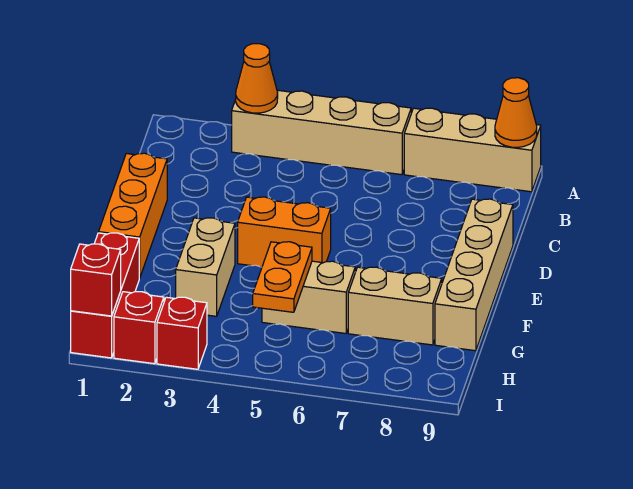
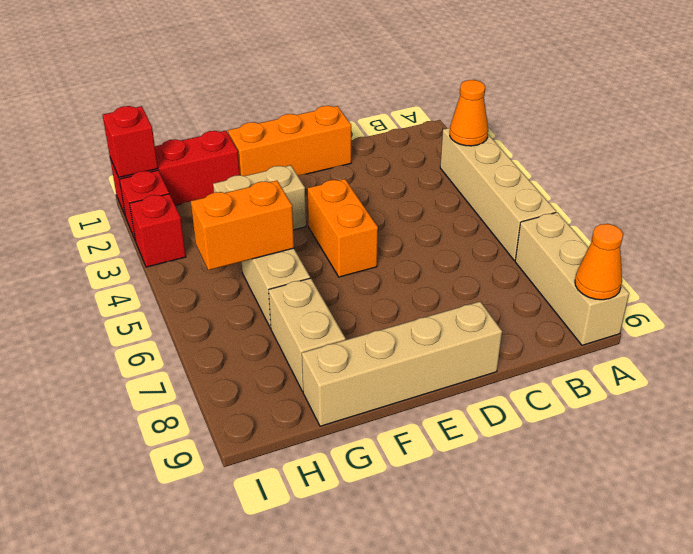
orange plate G5:H5 level 2 -> orange brick G5:H5 level 2

